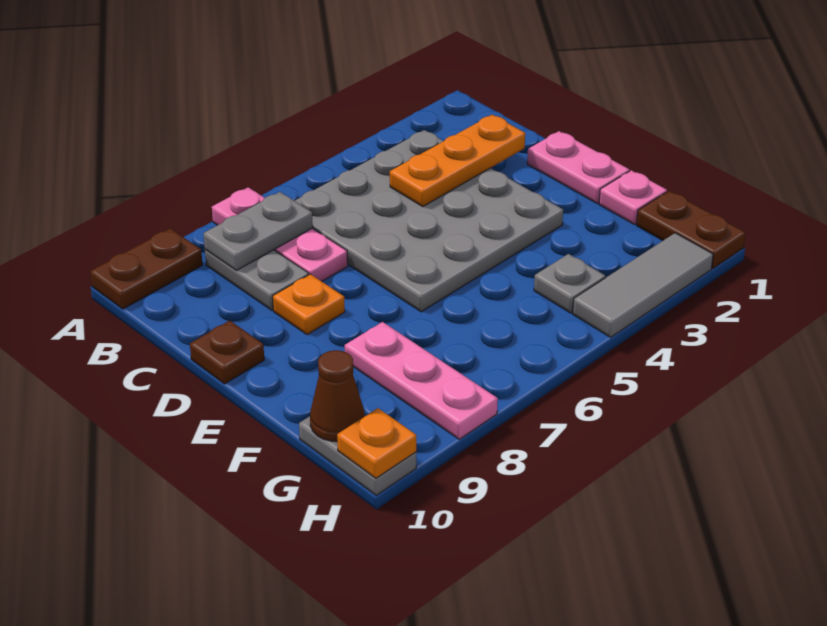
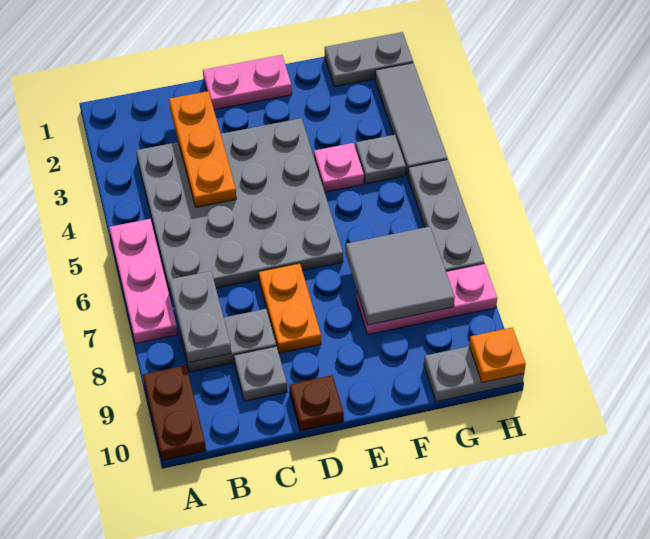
pink plate A7:C7 level 1 -> pink plate A5:A7 level 1
none -> grey plate C9 level 1
orange plate D8 level 1 -> orange plate D7:D8 level 1
pink plate F1 level 1 -> pink plate F4 level 1
none -> grey tile F7:G8 level 2
brown plate G1:H1 level 1 -> grey plate G1:H1 level 1
brown cone G10 level 2 -> none
none -> grey plate H5:H7 level 1

